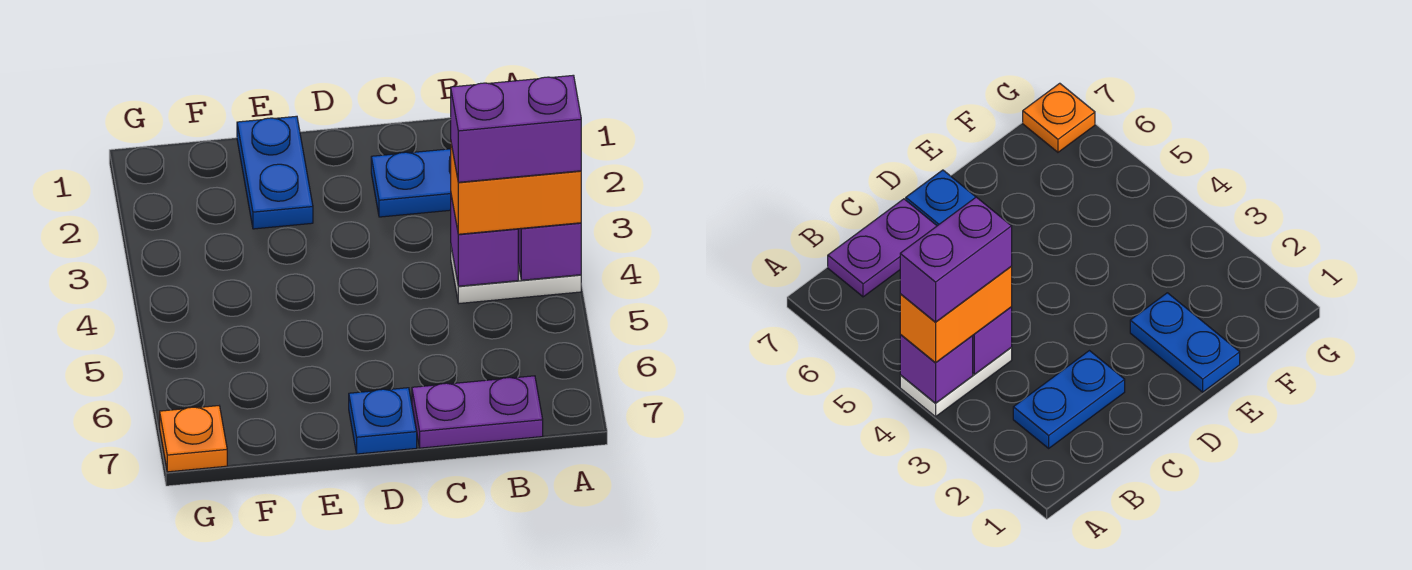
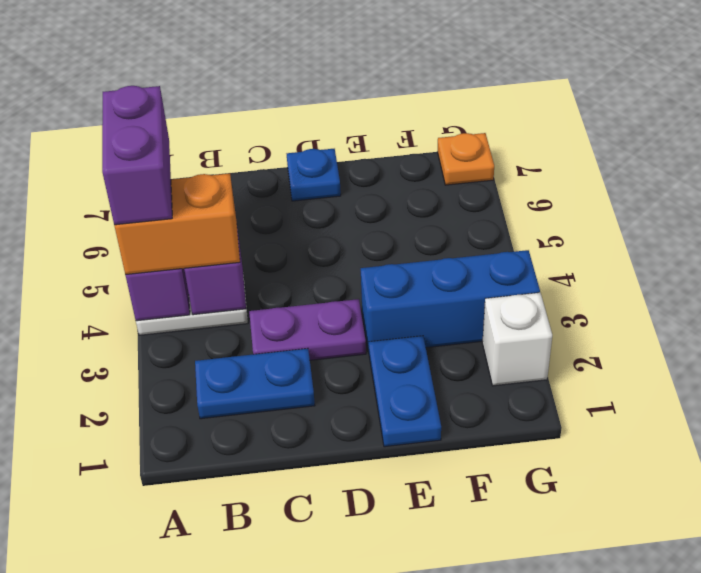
purple brick A4:B4 level 4 -> purple brick A4:A5 level 4
purple plate B7:C7 level 1 -> purple plate C3:D3 level 1
none -> blue brick E3:G3 level 1
none -> white brick G2 level 1

